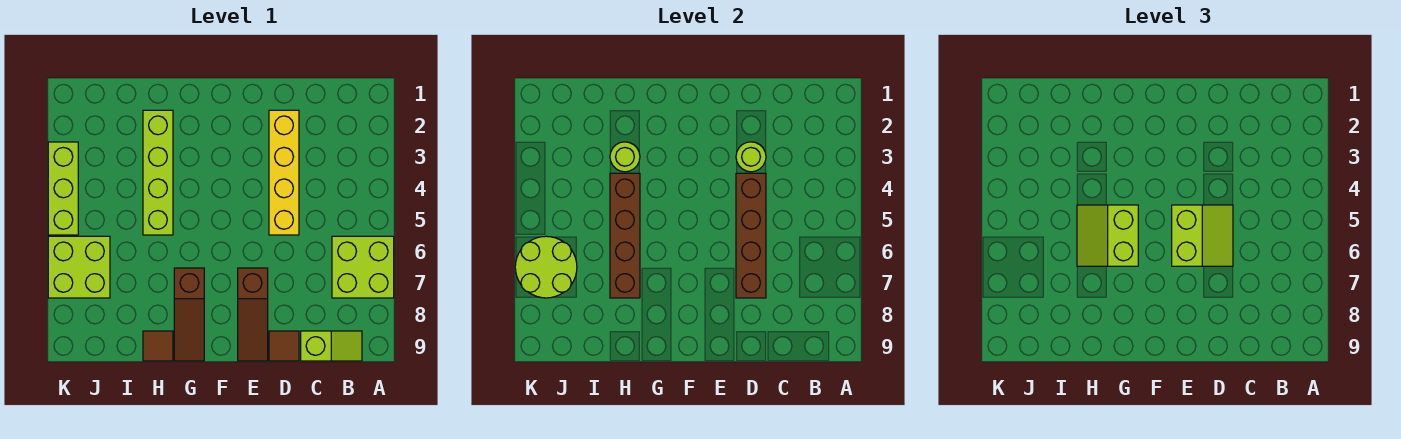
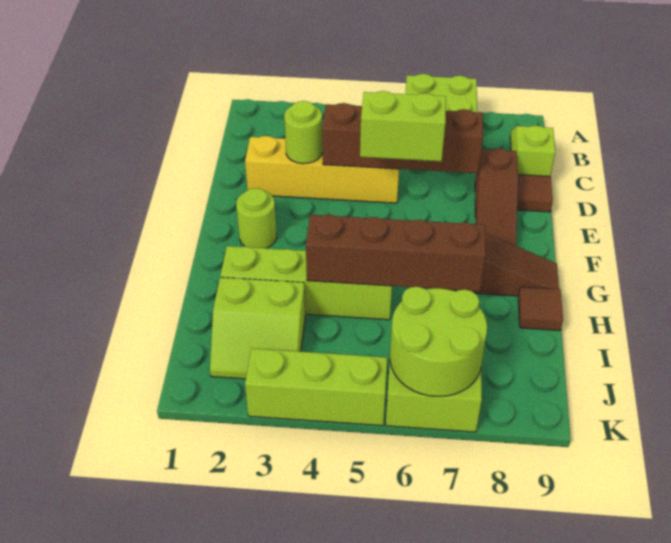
brown slope E7:E9 level 1 top 7 -> brown slope D8:F8 level 1 top D
lime slope G5:H6 level 3 top G -> lime slope I2:J3 level 1 top I
lime round brick H3 level 2 -> lime round brick F2 level 1

